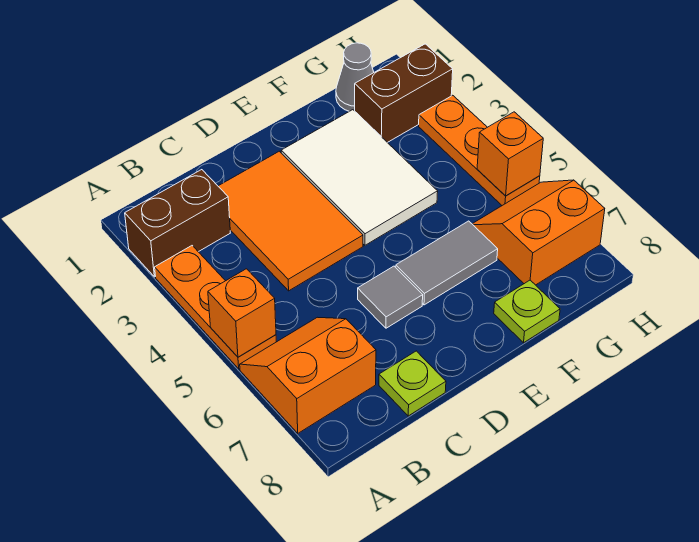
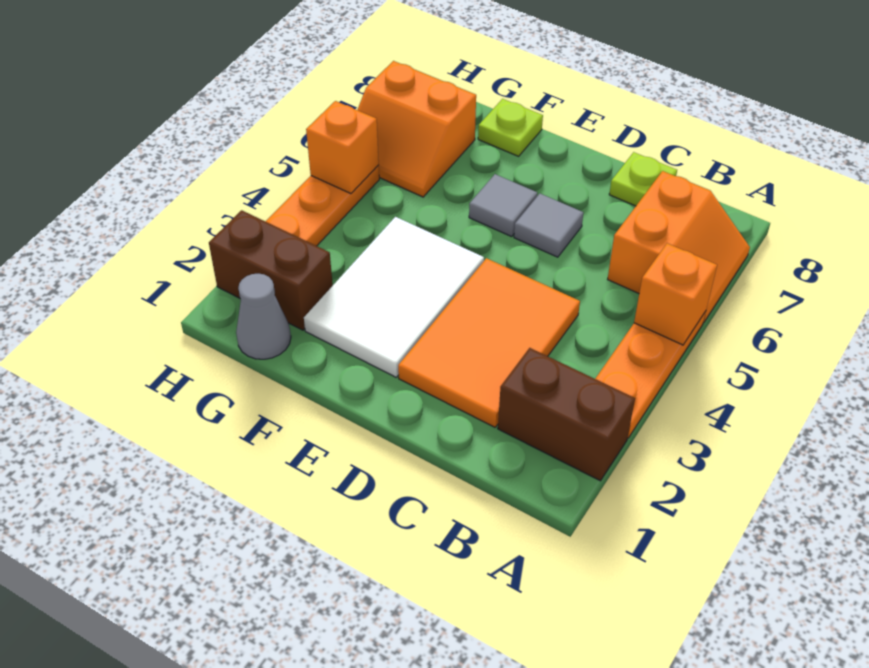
orange slope A6:B7 level 1 top 7 -> orange slope A6:B7 level 1 top B
grey tile E6:F6 level 1 -> grey tile E6 level 1

